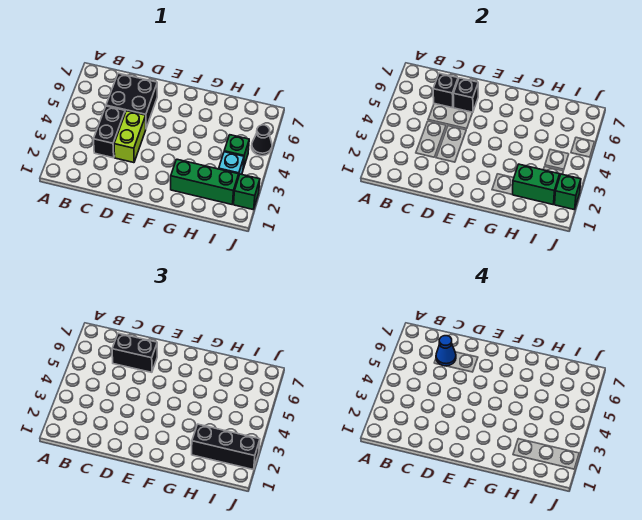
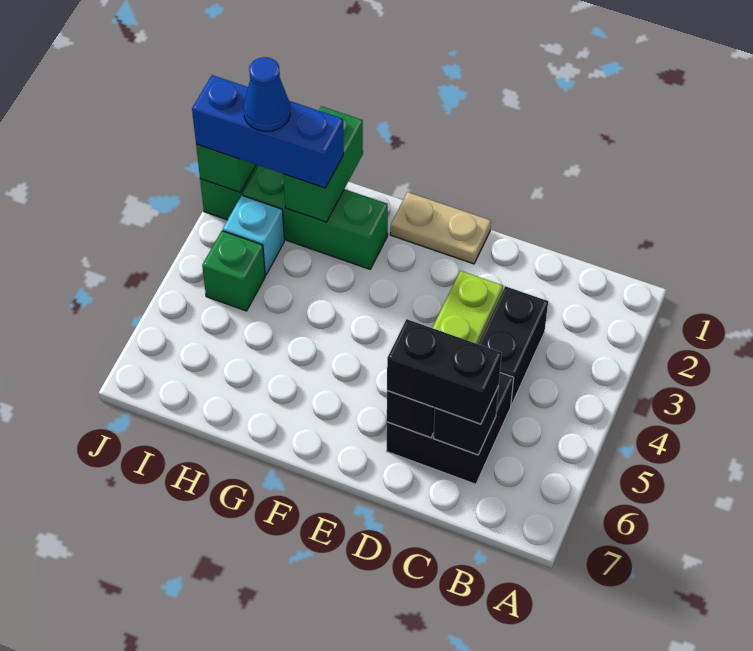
blue cone C6 level 4 -> blue cone I2 level 4
none -> tan plate E1:F1 level 1
green brick H2:I2 level 2 -> green brick H1:H2 level 2
black brick H2:J2 level 3 -> blue brick H2:J2 level 3
black cone J5 level 1 -> none

